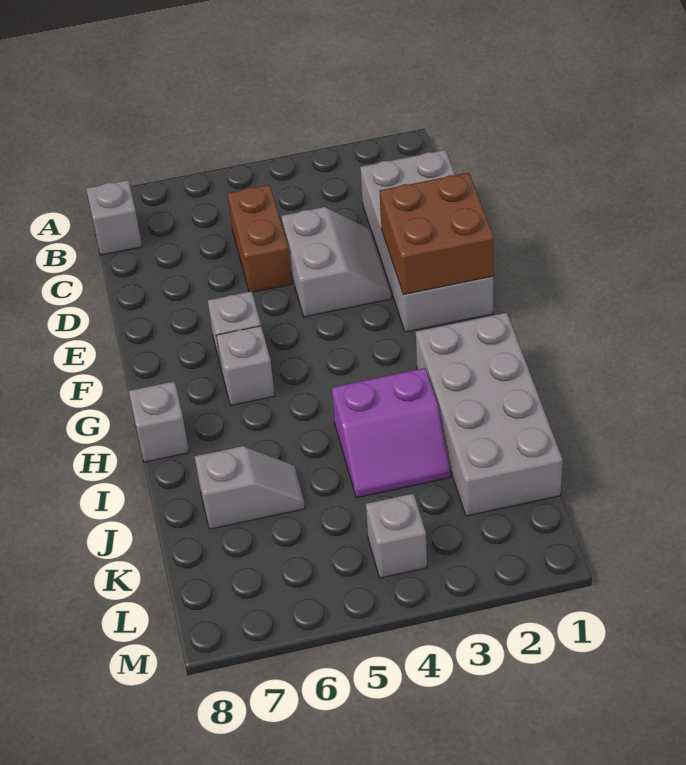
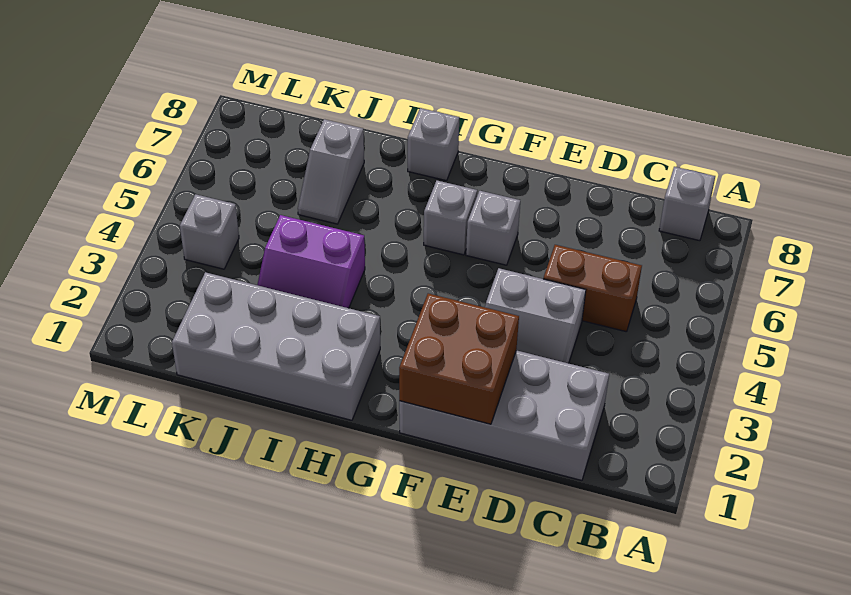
purple slope I3:J4 level 1 top I -> purple slope I3:J4 level 1 top 4

